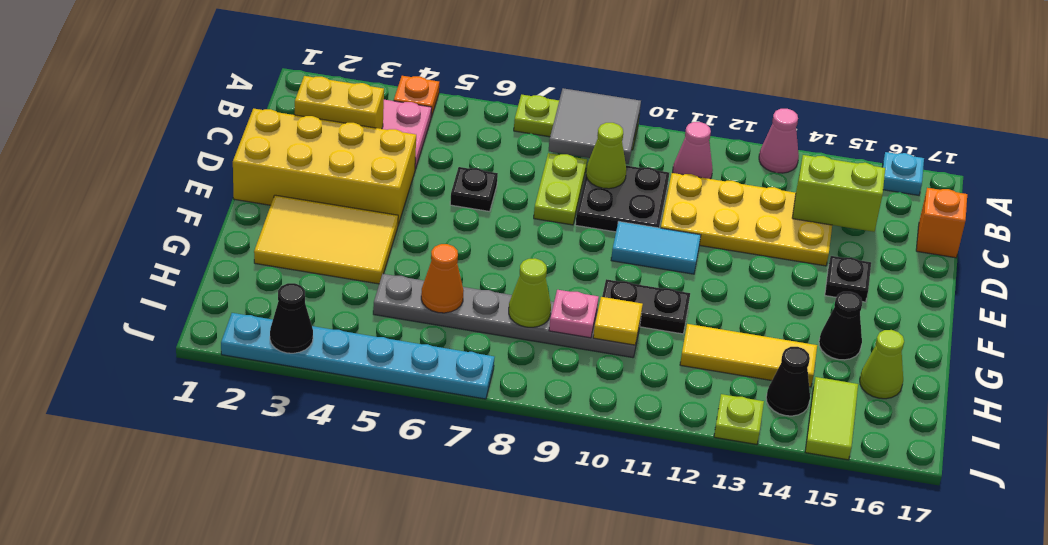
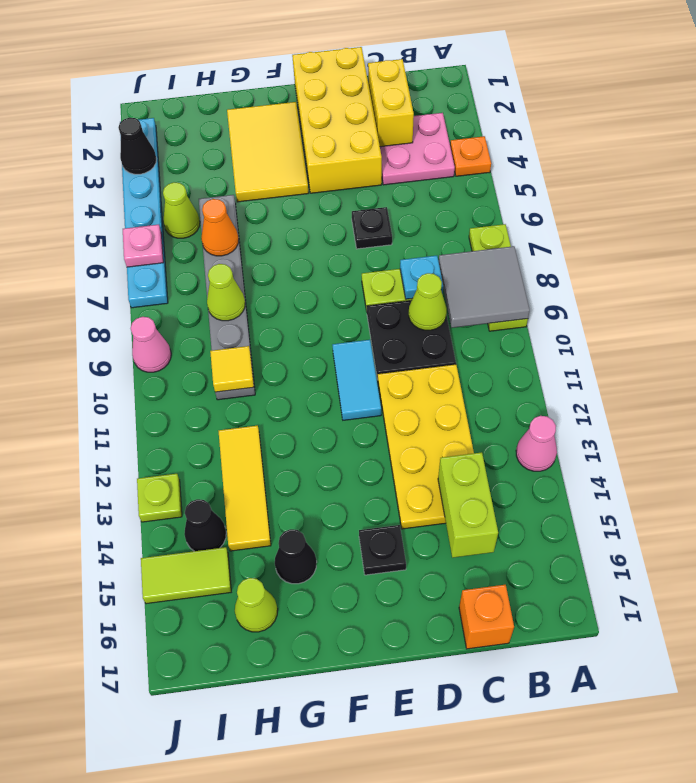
cyan plate A16 level 1 -> cyan plate C8 level 2
pink cone B11 level 1 -> pink cone J9 level 1
black plate G10:G11 level 1 -> none
pink plate H9 level 2 -> pink plate J6 level 2
none -> lime cone I5 level 1

